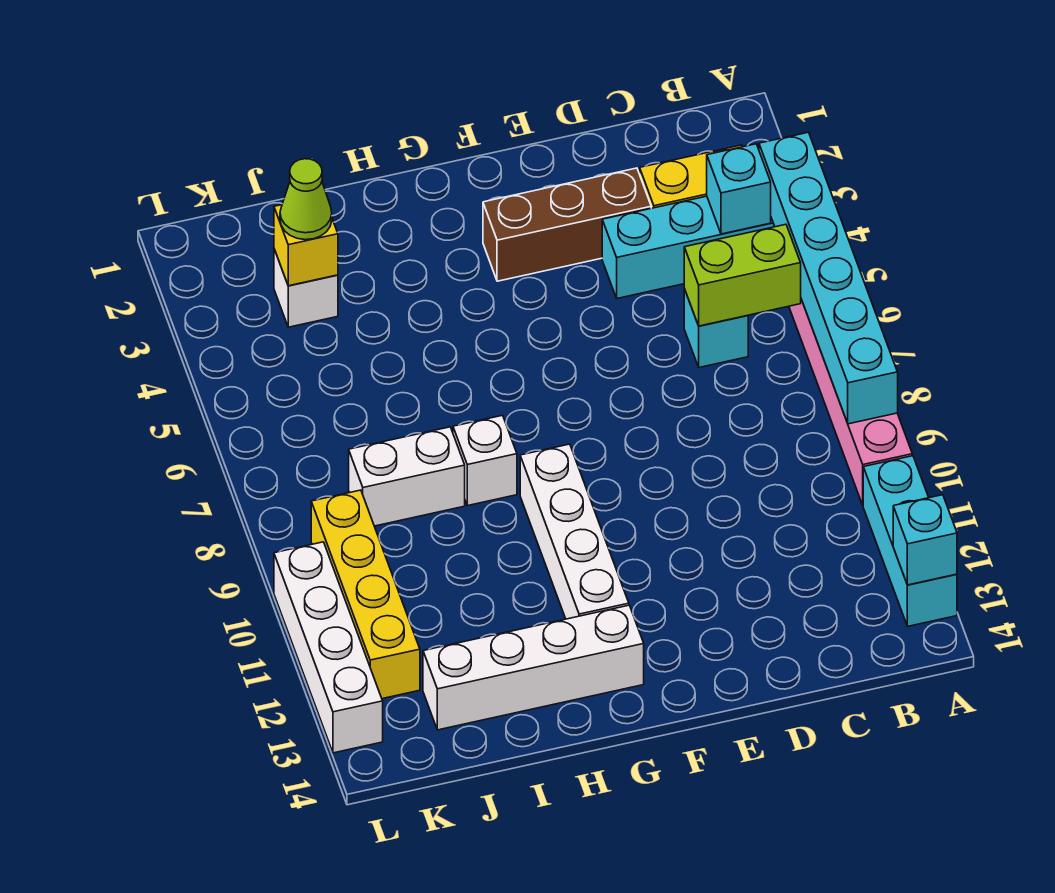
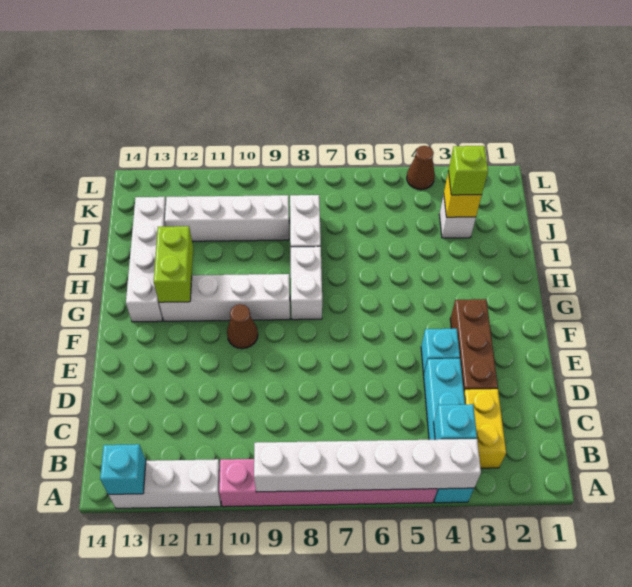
cyan brick A4:A9 level 2 -> white brick A4:A9 level 2
cyan brick A11:A13 level 1 -> white brick A11:A13 level 1
lime brick B6:C6 level 2 -> lime brick G12:H12 level 2
cyan brick C6 level 1 -> cyan brick E4 level 1
none -> brown cone F10 level 1
white brick H8 level 1 -> white brick G8:H8 level 1
lime cone J3 level 3 -> lime brick J3 level 3
yellow brick K9:K12 level 1 -> none
none -> brown cone L4 level 1
white brick L10:L13 level 1 -> white brick J9:J12 level 1

